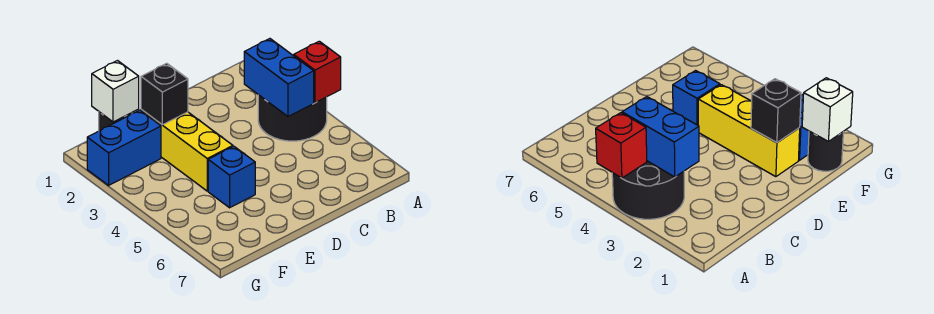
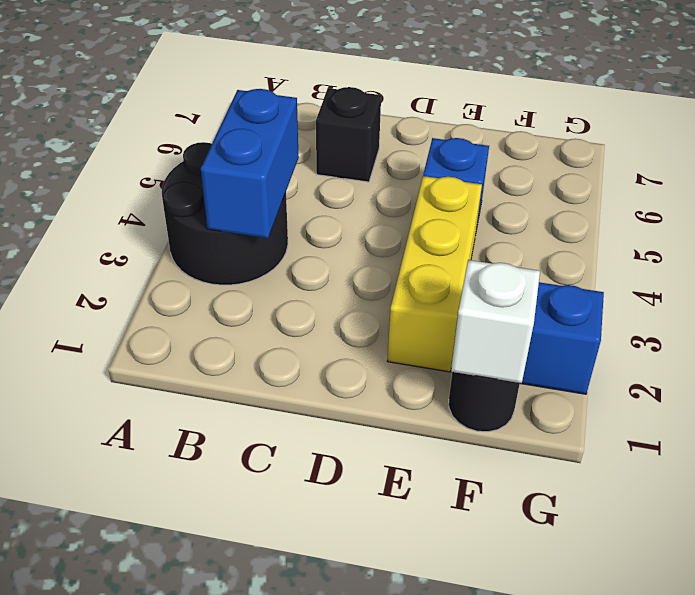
red brick A4 level 2 -> none
black brick E2 level 2 -> black brick C6 level 1

